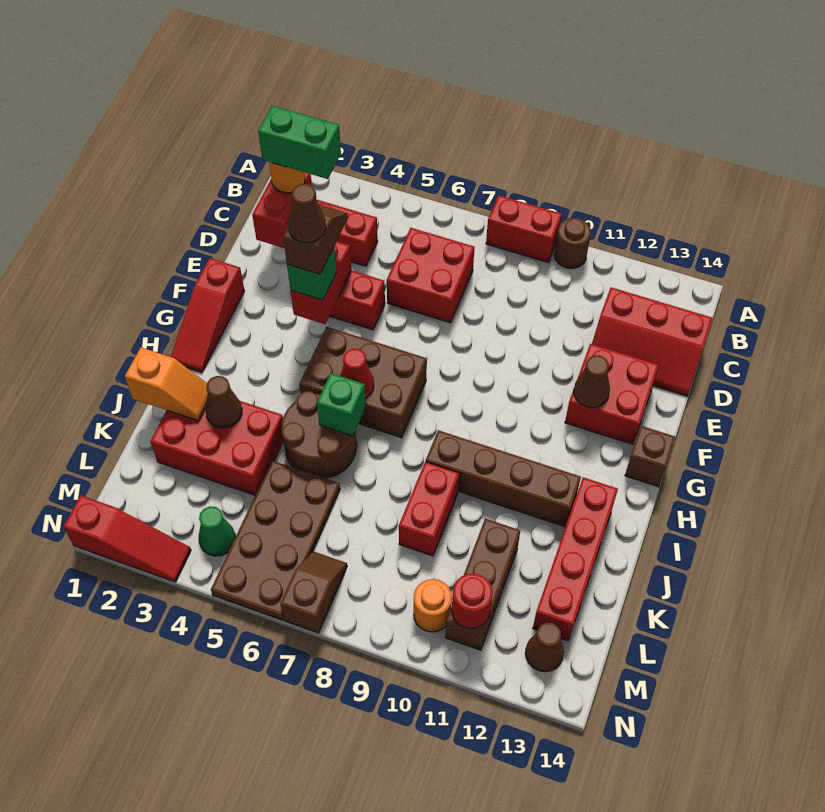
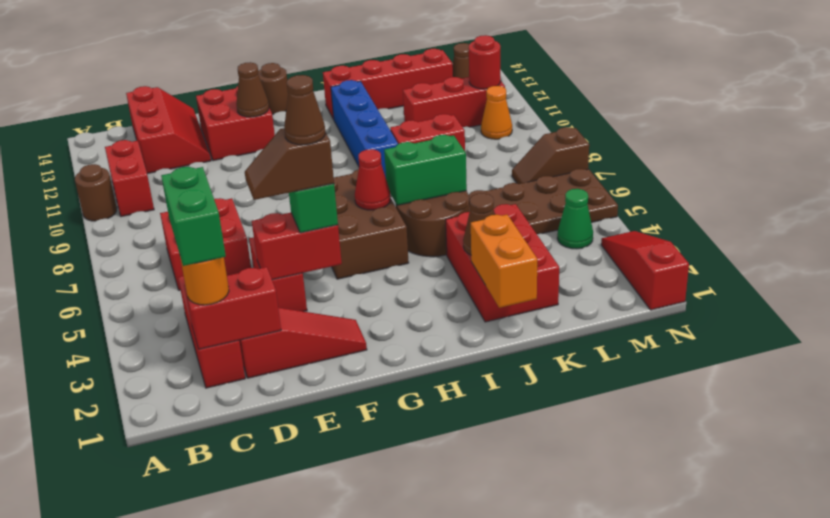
red brick A8:A9 level 1 -> red brick B10:B11 level 1
red slope F1:H1 level 1 top F -> red slope D2:F2 level 1 top D
brown brick G14 level 1 -> brown round brick G14 level 1
green brick I6 level 2 -> green brick I6:J6 level 2
brown brick I9:I12 level 1 -> blue brick I9:I12 level 1
orange slope J1:J2 level 2 top 1 -> orange brick J1:J2 level 2
brown brick K11:M11 level 1 -> red brick K11:M11 level 1
orange round brick M10 level 1 -> orange cone M10 level 1

